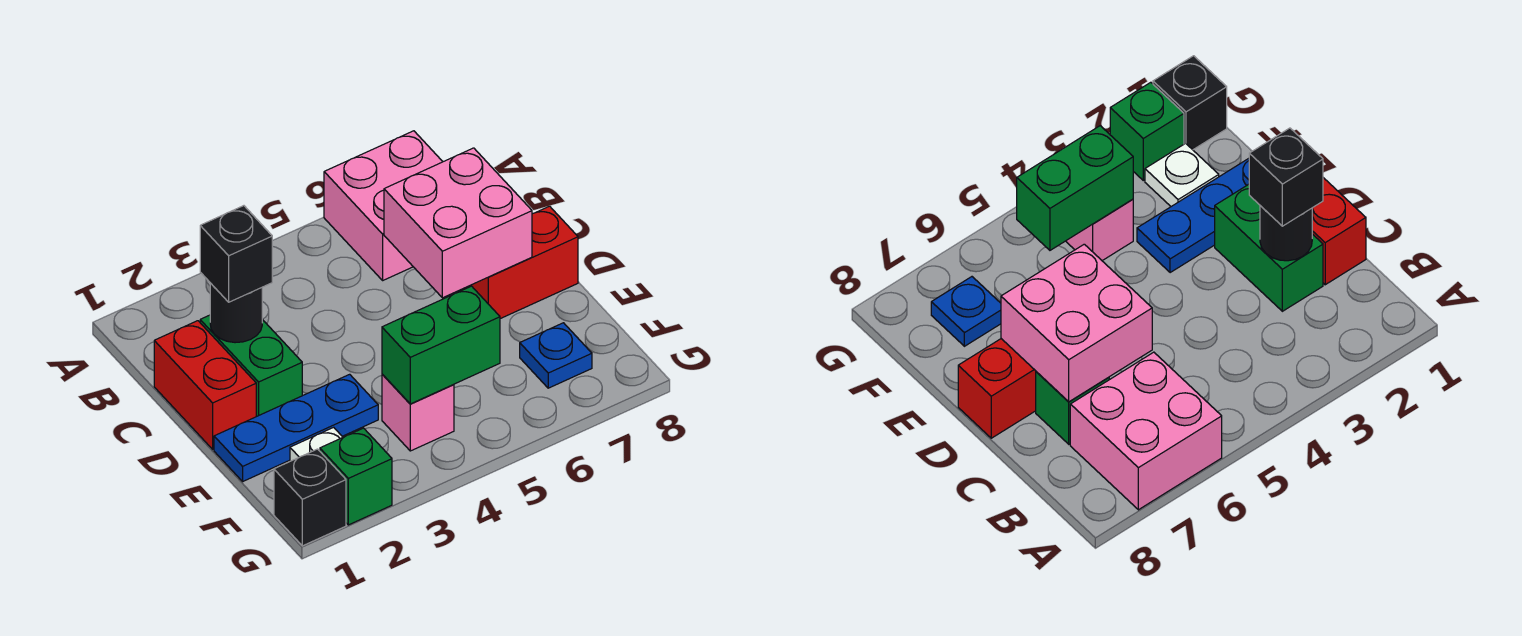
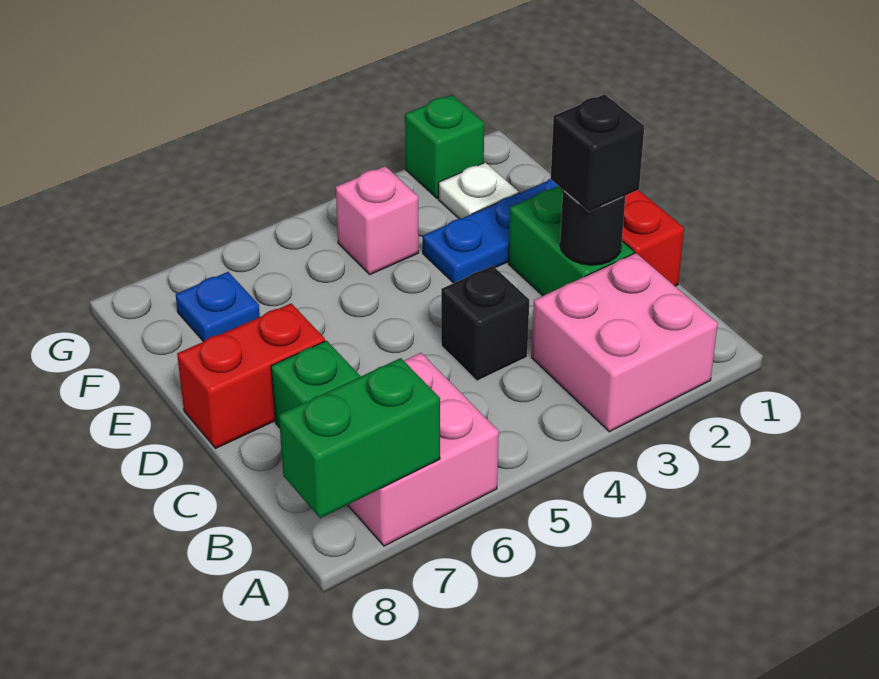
pink brick C6:D7 level 2 -> pink brick A2:B3 level 1
green brick F4:F5 level 2 -> green brick A7:A8 level 2
black brick G1 level 1 -> black brick C4 level 1

